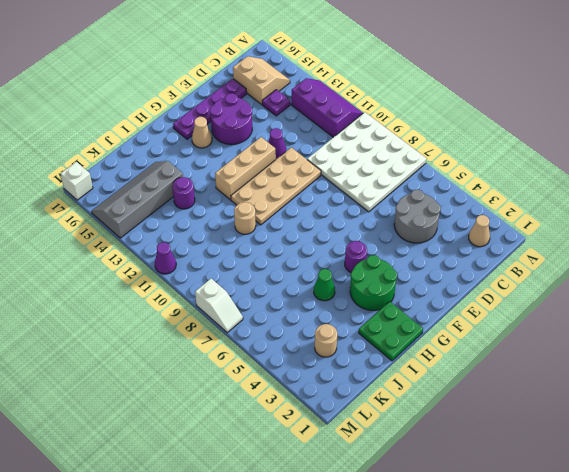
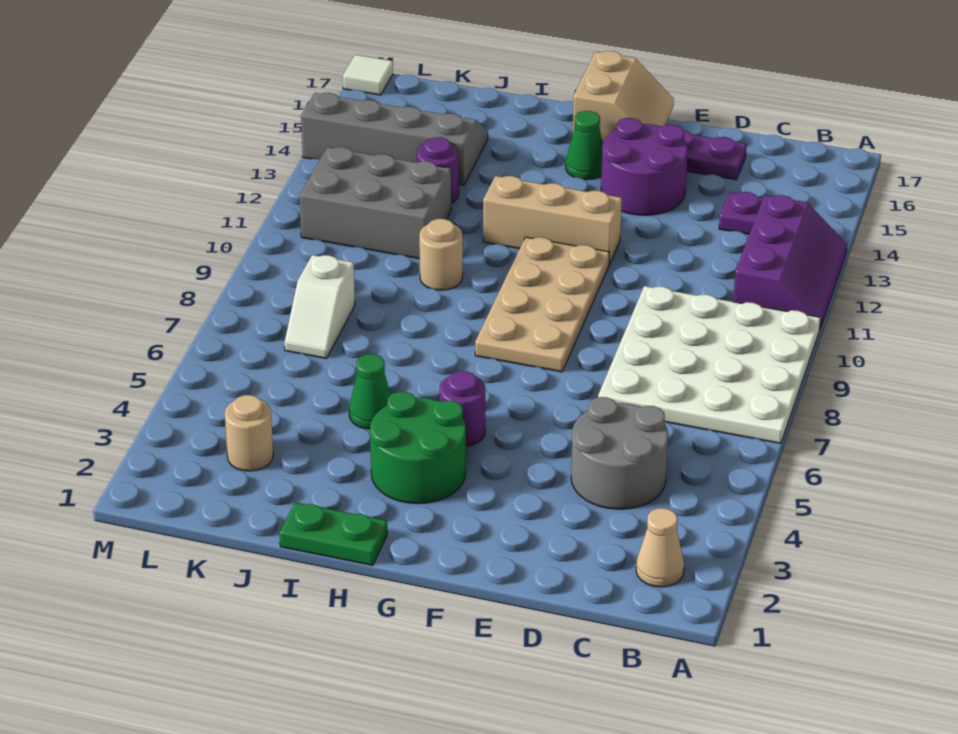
tan slope B15:C16 level 1 top C -> tan slope F16:G17 level 2 top G
tan plate E10:H11 level 1 -> tan plate F8:G11 level 1
purple cone E12 level 1 -> none
tan cone G15 level 1 -> green cone G15 level 1
green plate H1:I2 level 1 -> green plate H1:I1 level 1
none -> grey brick J11:L12 level 1
white slope M7:M8 level 1 top 8 -> white slope K7:K8 level 1 top 8
purple cone M11 level 1 -> none
white brick M17 level 1 -> white tile M17 level 1

